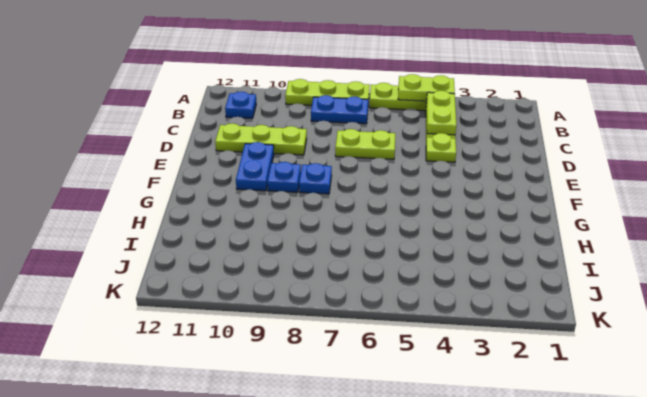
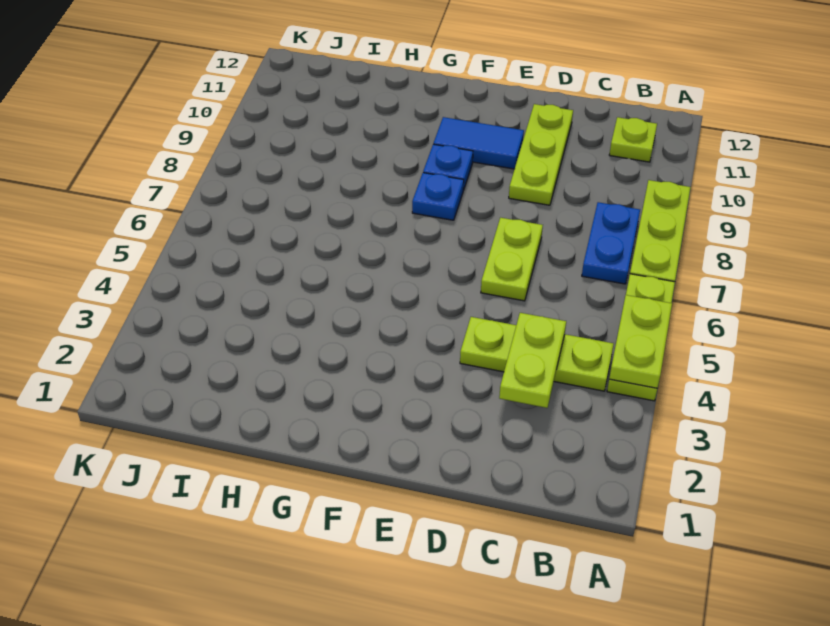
lime plate B4:C4 level 2 -> lime plate C3:C4 level 2
blue plate B11 level 1 -> lime plate B11 level 1
blue plate E10:F10 level 1 -> blue tile E10:F10 level 1

